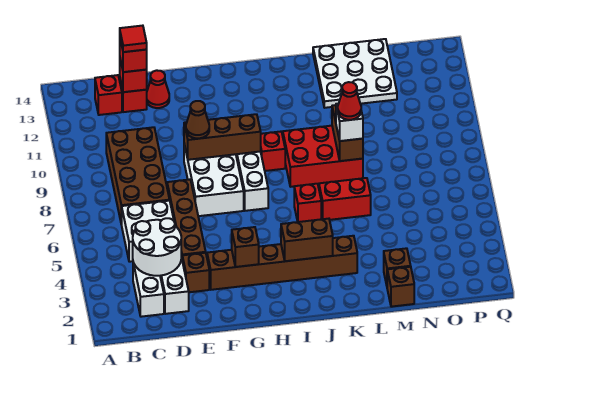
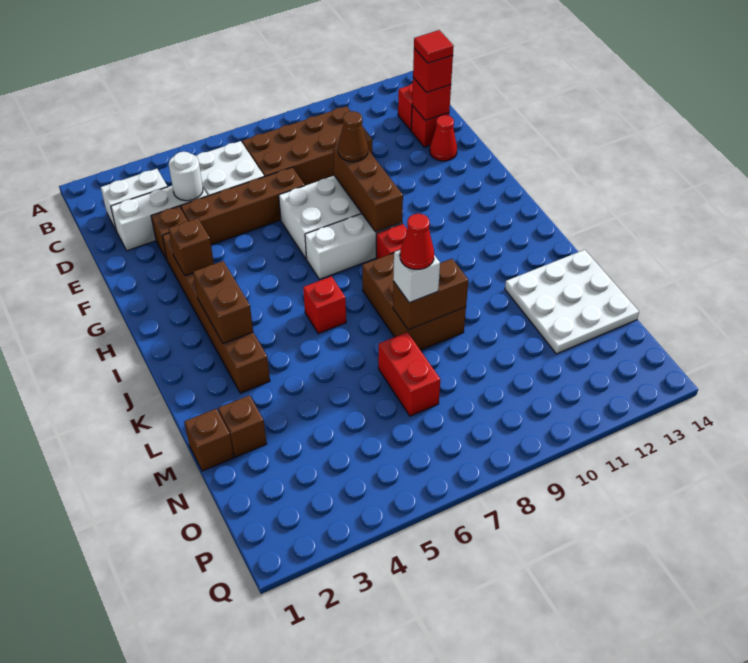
white round brick C3:D4 level 2 -> white round brick D4 level 2
red brick J8:L9 level 1 -> brown brick J8:L9 level 1
red brick K6:L6 level 1 -> red brick M7:N7 level 1

